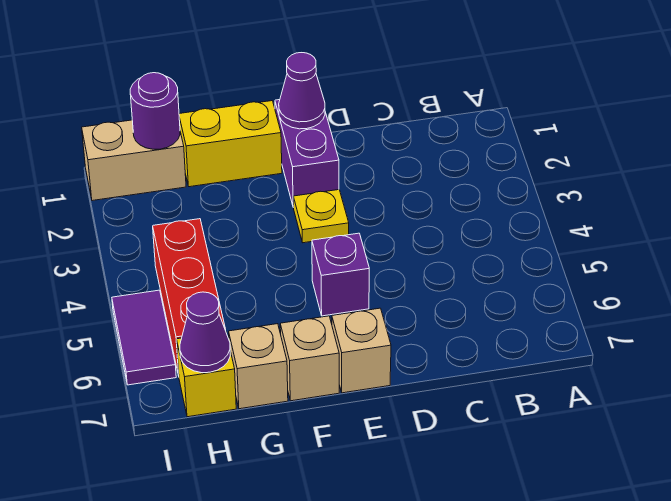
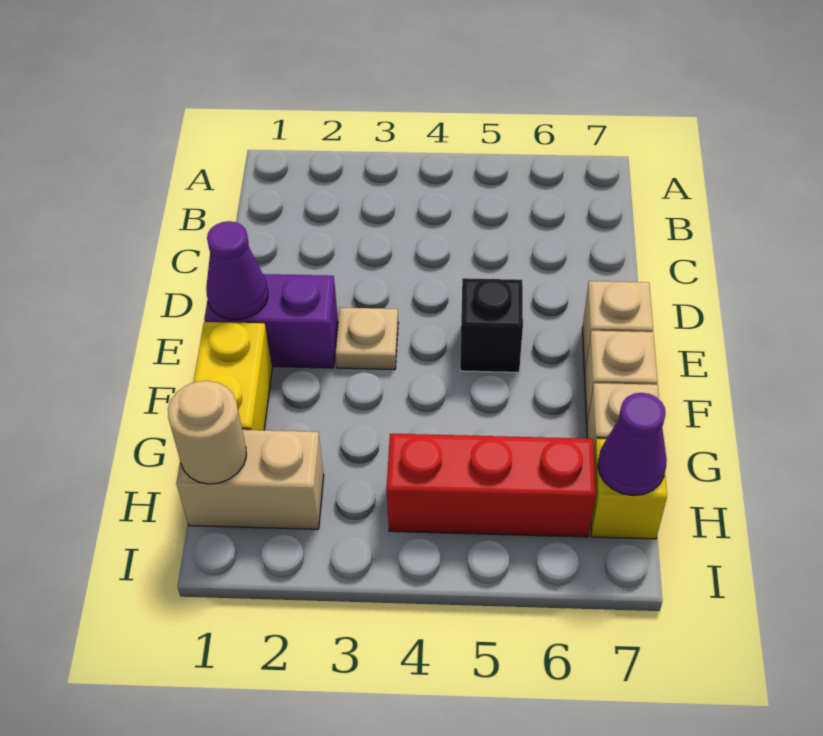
yellow plate E3 level 1 -> tan plate E3 level 1
purple brick E5 level 1 -> black brick E5 level 1
tan brick H1:I1 level 1 -> tan brick H1:H2 level 1
purple round brick H1 level 2 -> tan round brick H1 level 2
purple tile I5:I6 level 1 -> none

